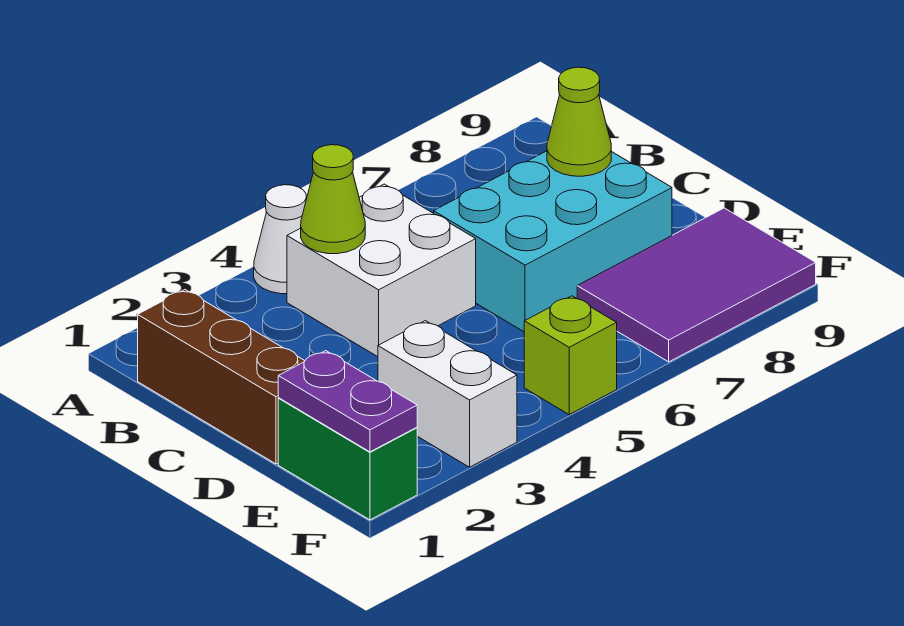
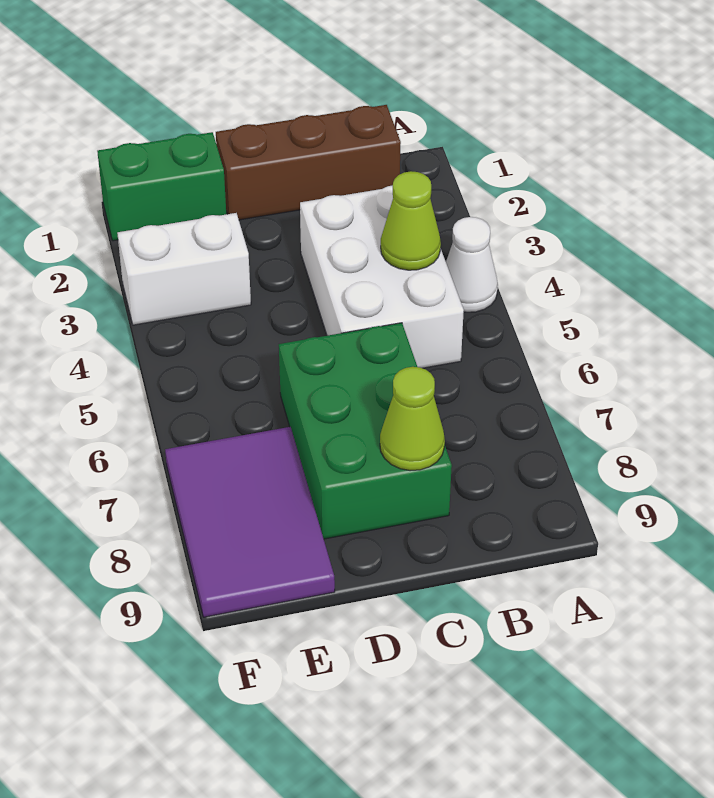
white brick B4:C5 level 1 -> white brick B3:C5 level 1
cyan brick C6:D8 level 1 -> green brick C6:D8 level 1
purple plate E1:F1 level 2 -> none
lime brick F5 level 1 -> none

